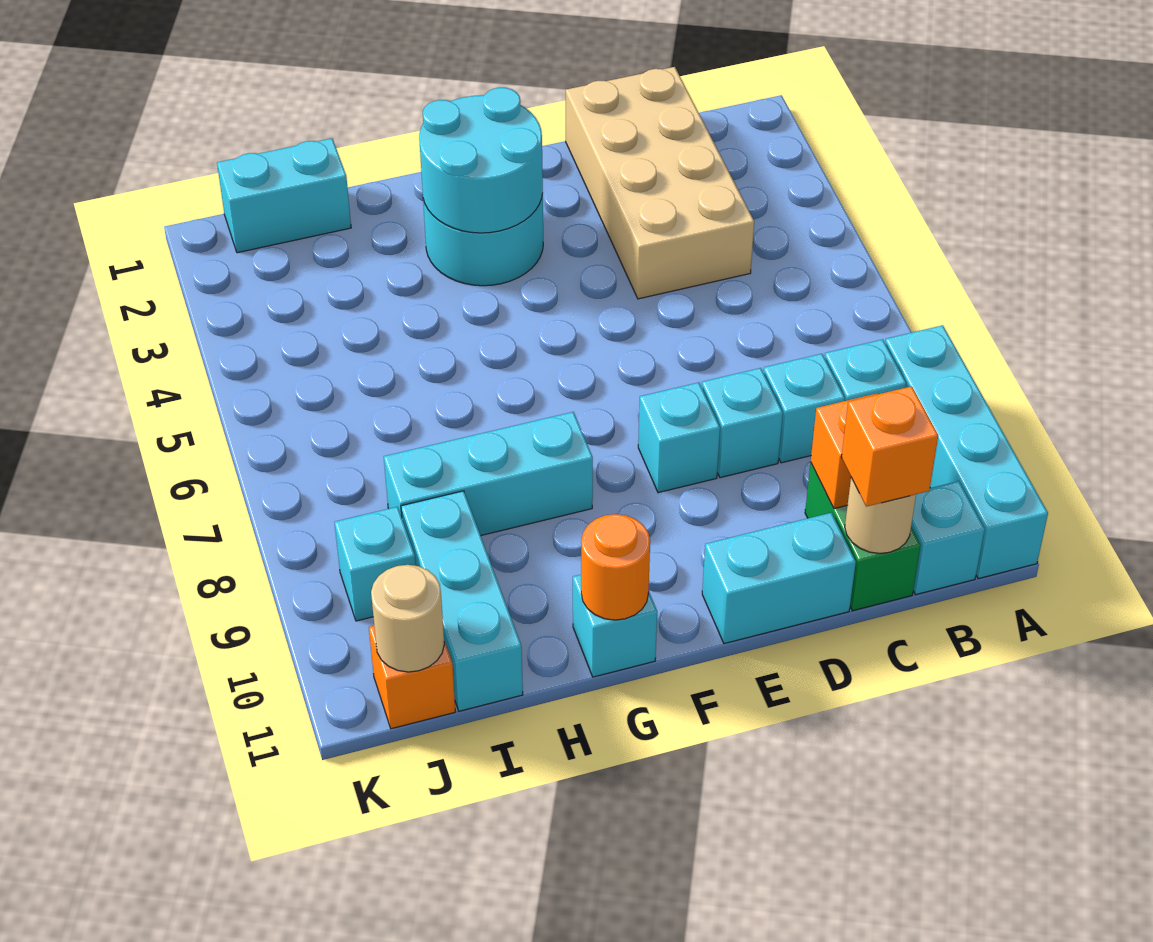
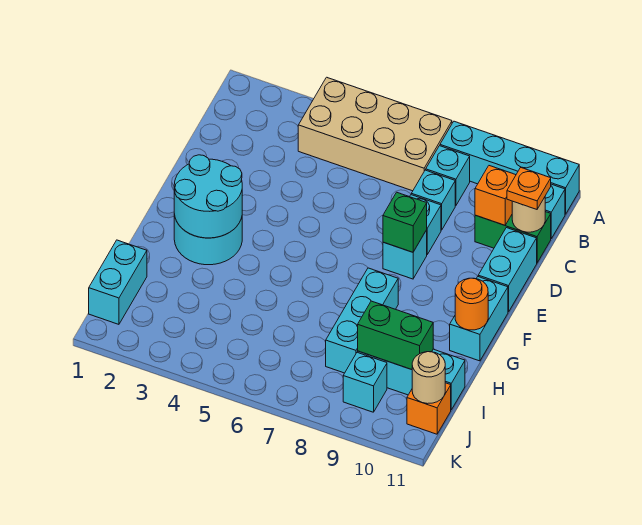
tan brick C1:D4 level 1 -> tan brick A4:B7 level 1
orange brick C11 level 3 -> orange plate C11 level 3
none -> green brick E8 level 2
cyan brick G11 level 1 -> cyan brick F11:G11 level 1
none -> green brick I9:I10 level 2

